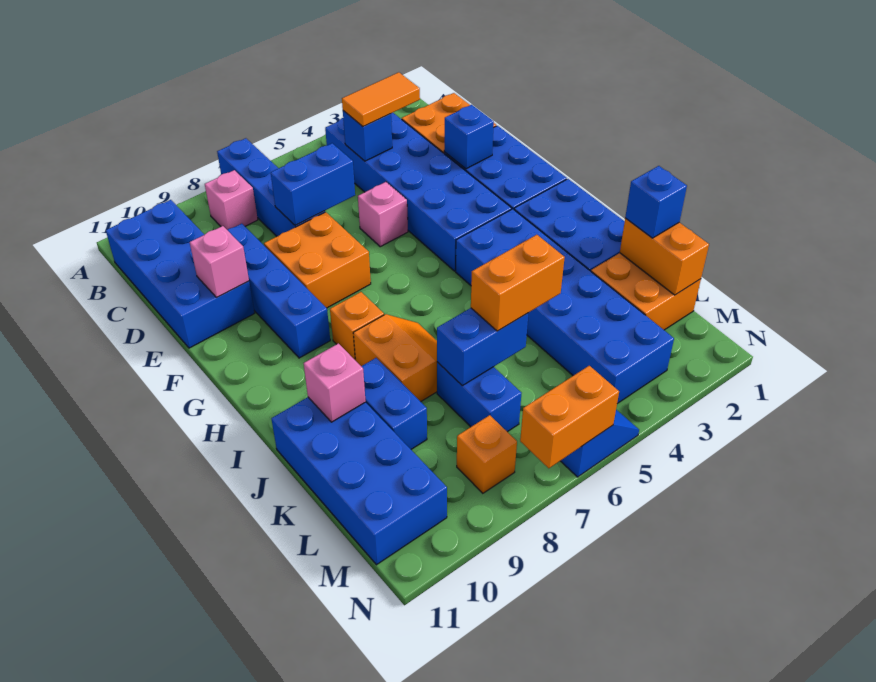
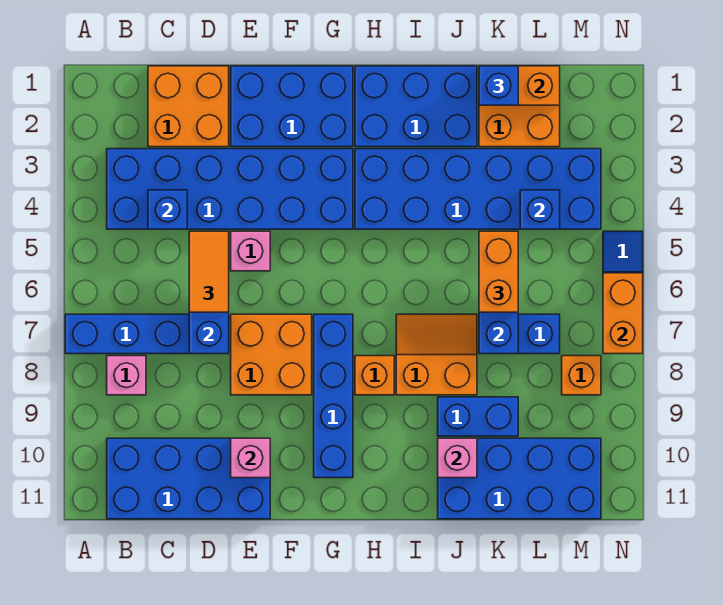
orange tile C3:C4 level 3 -> orange tile D5:D6 level 3
blue brick D9:G9 level 1 -> blue brick G7:G10 level 1
blue brick E2 level 2 -> blue brick L4 level 2

